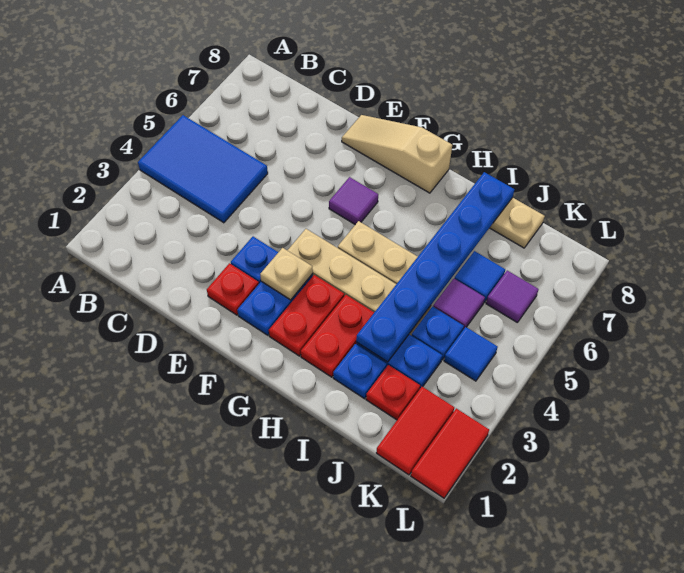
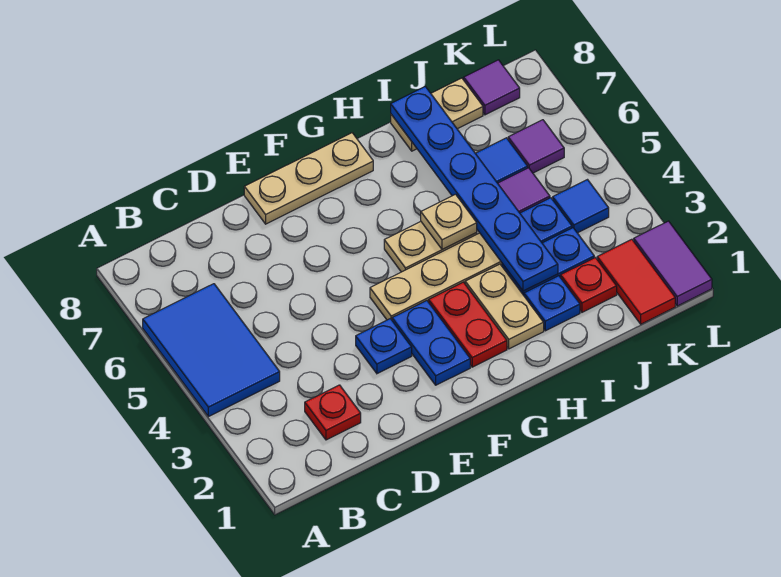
blue tile A4:C5 level 1 -> blue tile A4:B6 level 1
red plate E2 level 1 -> red plate C2 level 1
tan slope E8:G8 level 1 top G -> tan plate E8:G8 level 1
tan plate F3 level 2 -> tan plate H5 level 2
purple tile F6 level 1 -> purple tile K8 level 1
red plate H2:H3 level 1 -> tan plate H2:H3 level 1
red tile L1:L2 level 1 -> purple tile L1:L2 level 1

